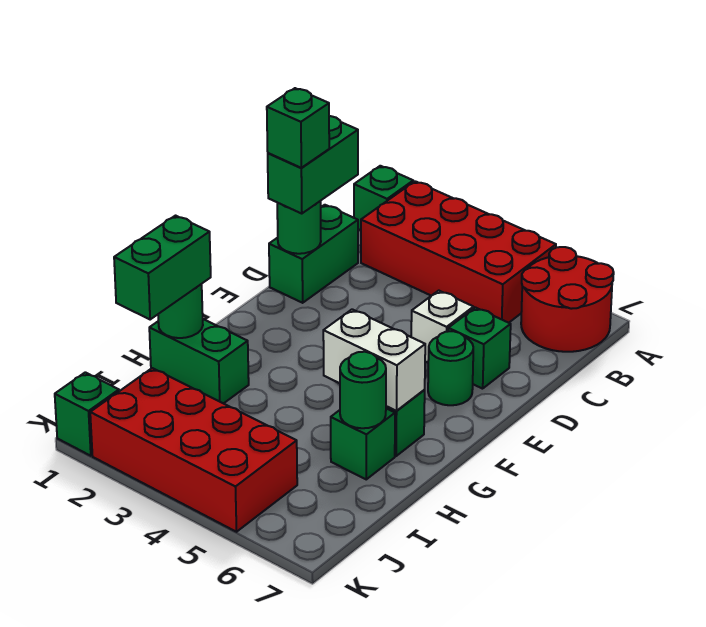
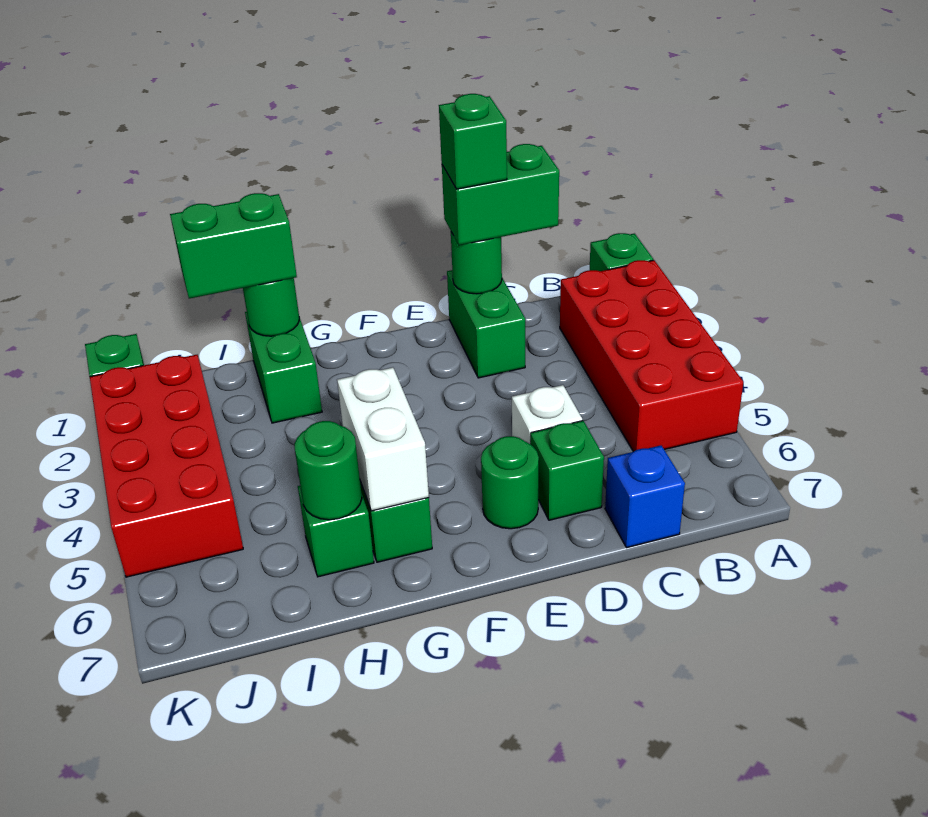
red round brick A6:B7 level 1 -> none
green brick C1:D1 level 1 -> green brick D1:D2 level 1
none -> blue brick C7 level 1

